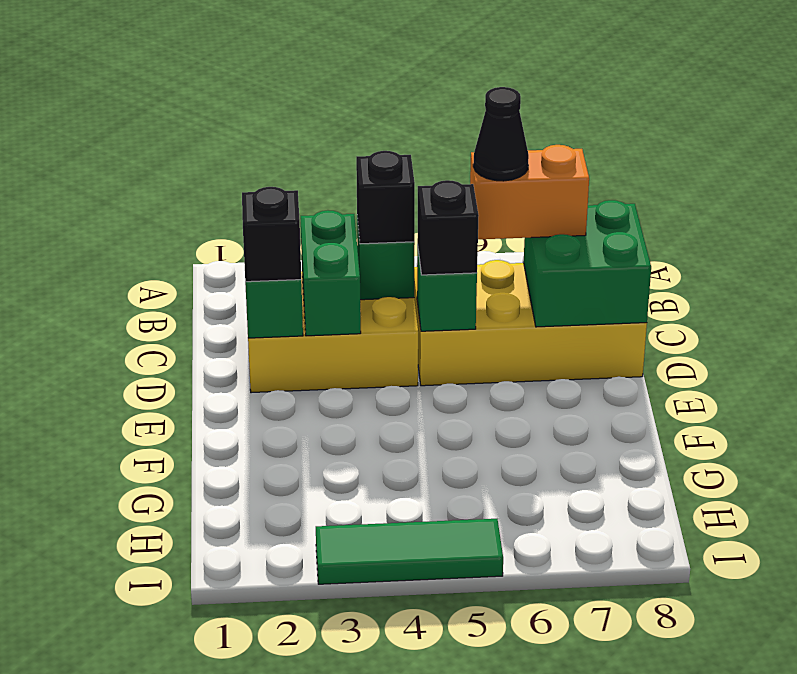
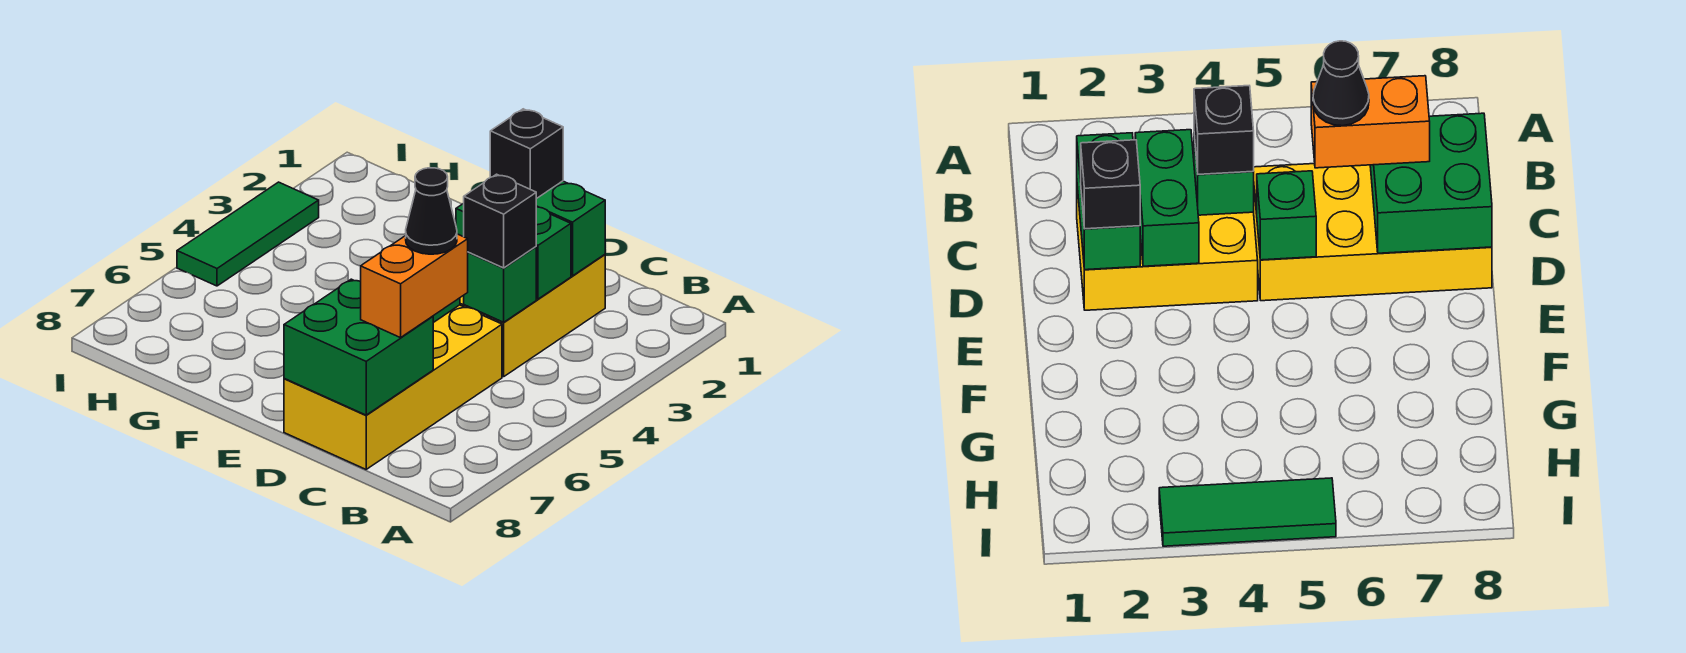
black brick D5 level 3 -> none

